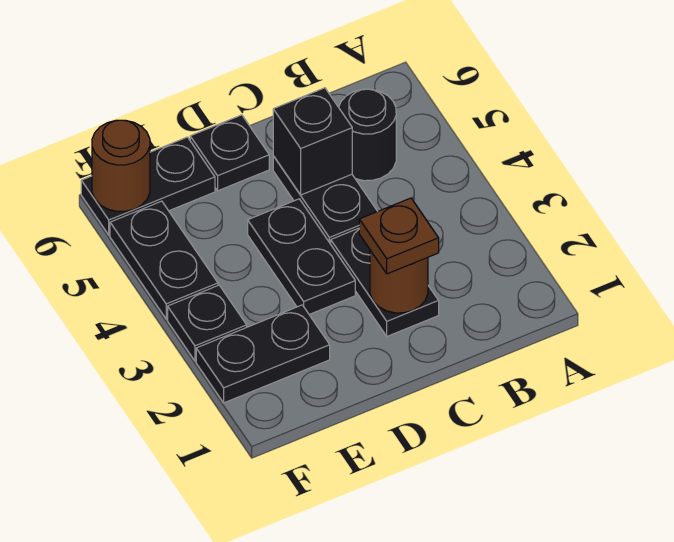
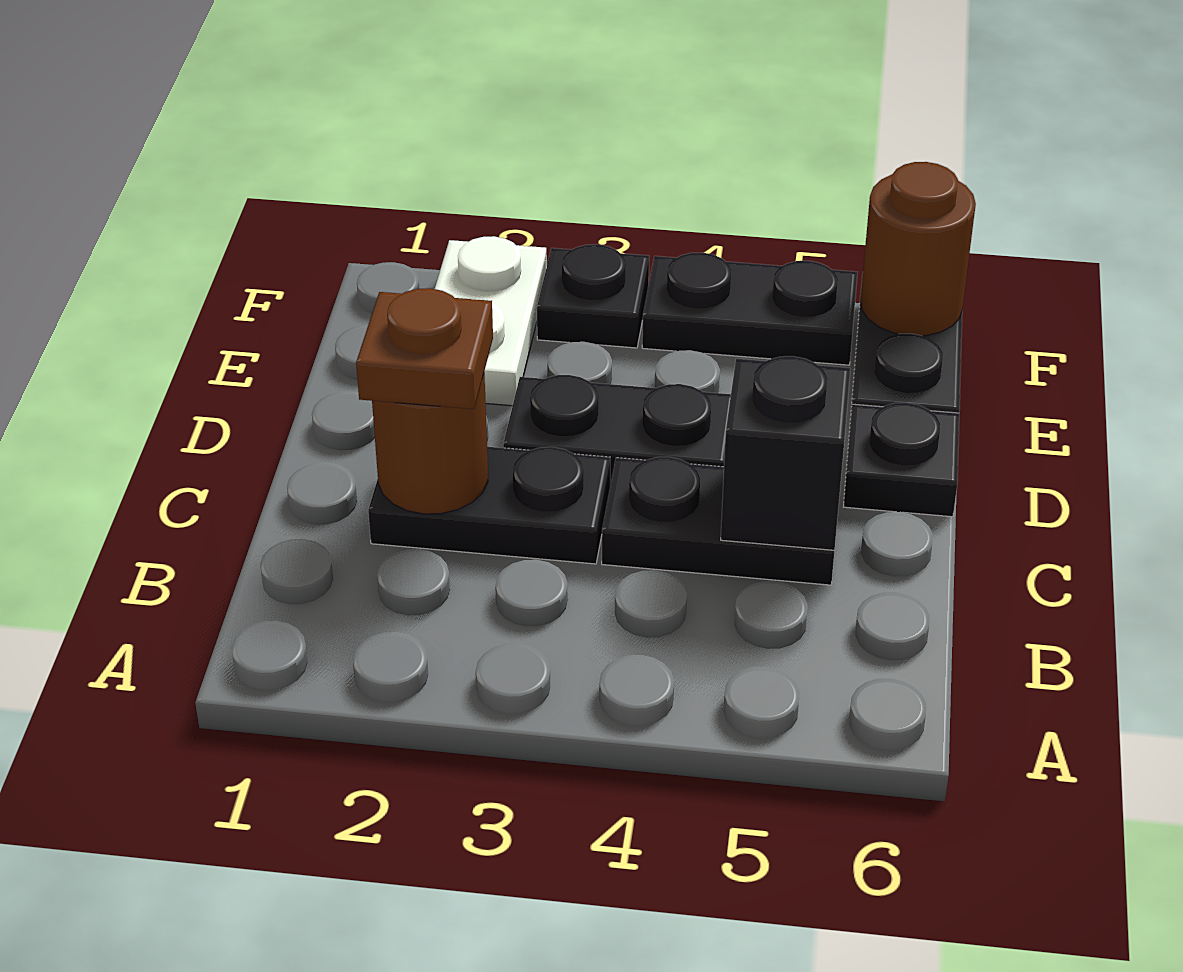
black round brick B5 level 1 -> none
black plate E2:F2 level 1 -> white plate E2:F2 level 1

